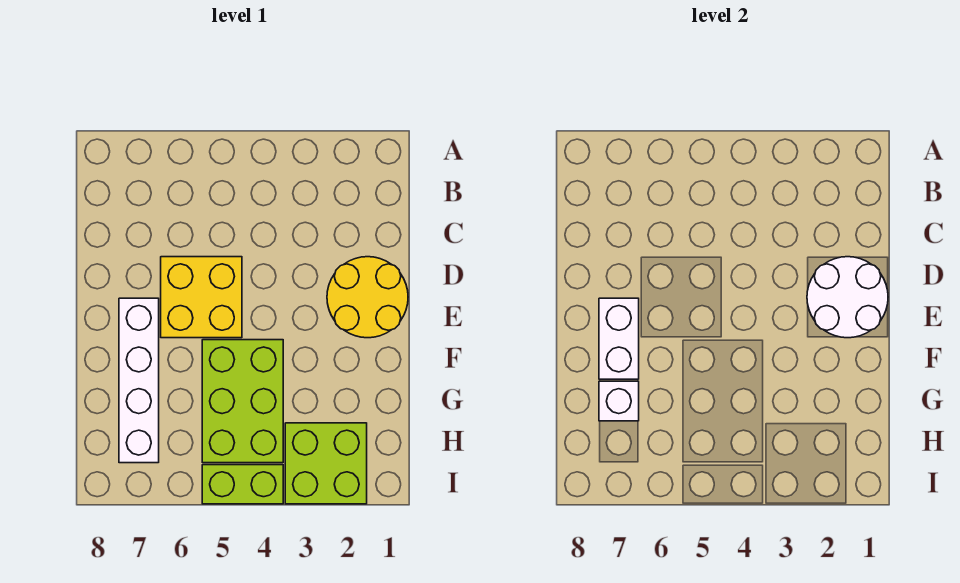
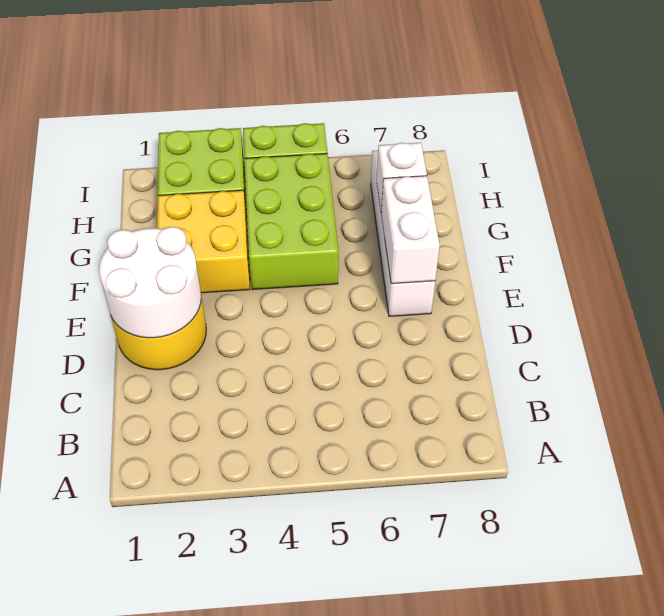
yellow brick D5:E6 level 1 -> yellow brick F2:G3 level 1

